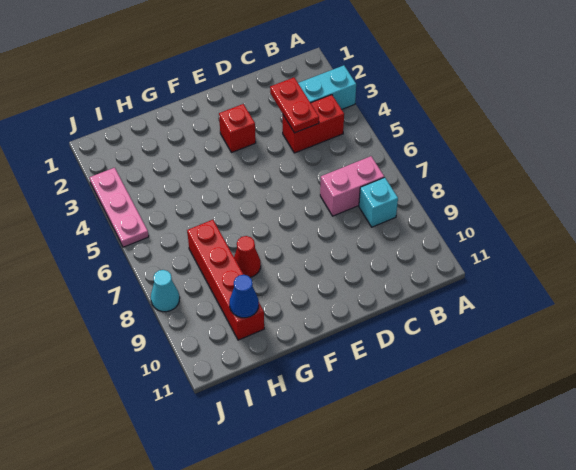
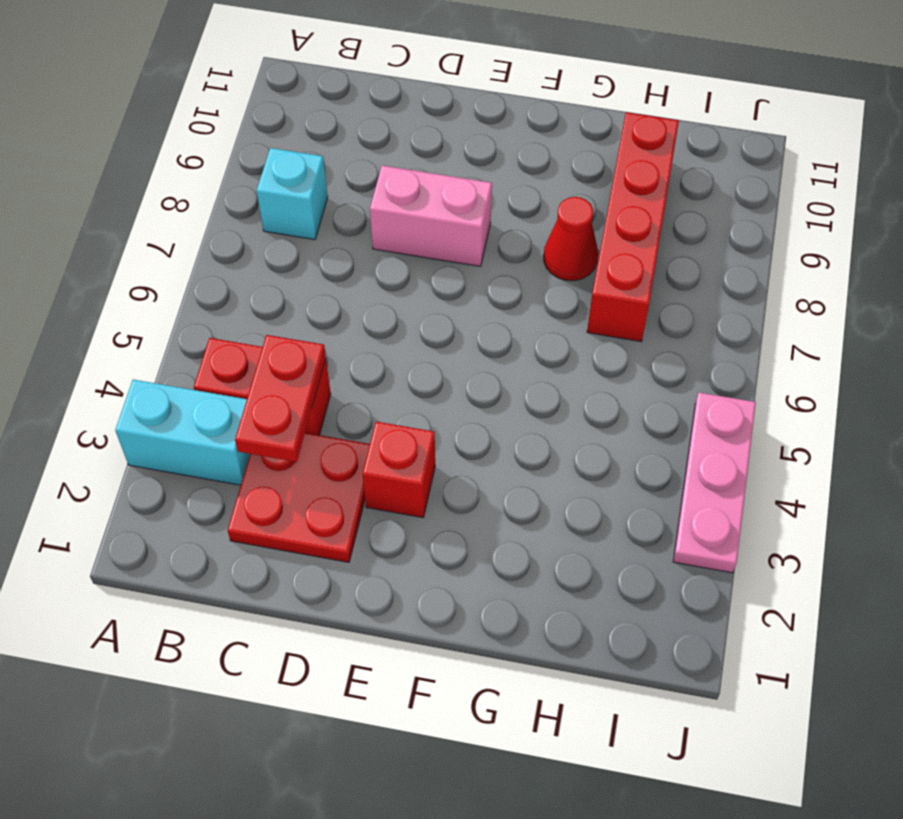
pink brick B7:C7 level 1 -> pink brick D8:E8 level 1
none -> red plate C2:D3 level 1
blue cone H10 level 2 -> none
cyan cone J8 level 1 -> none

